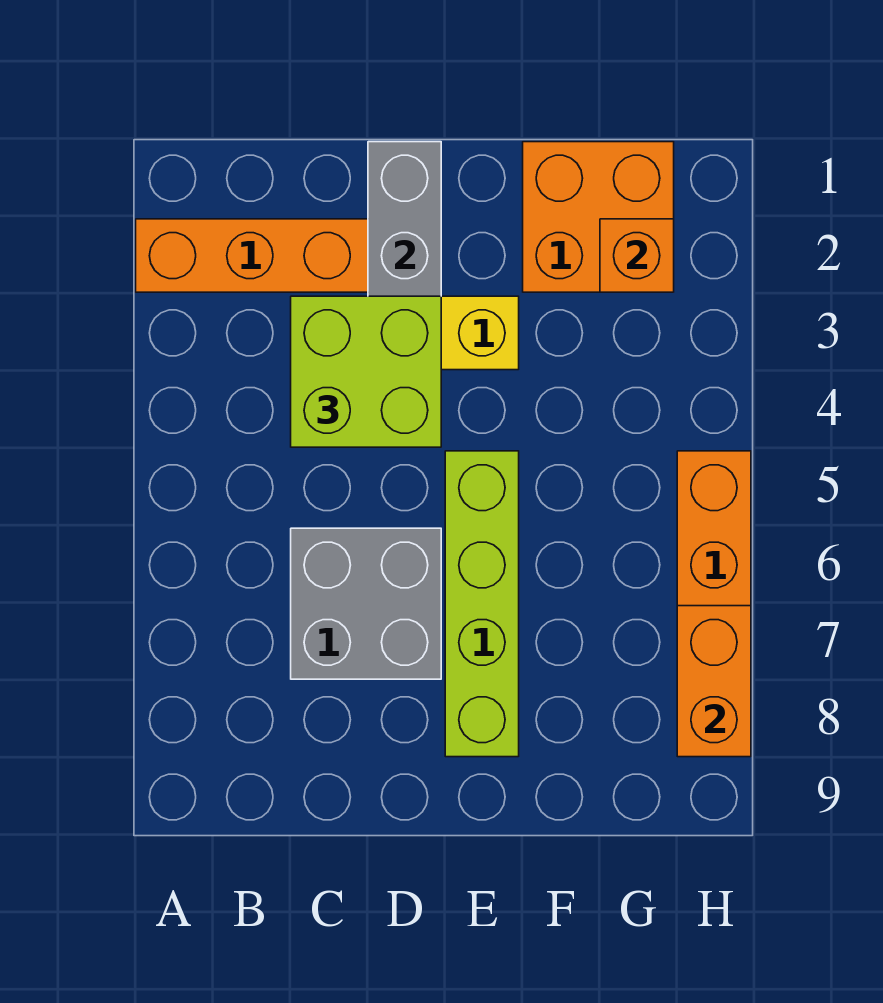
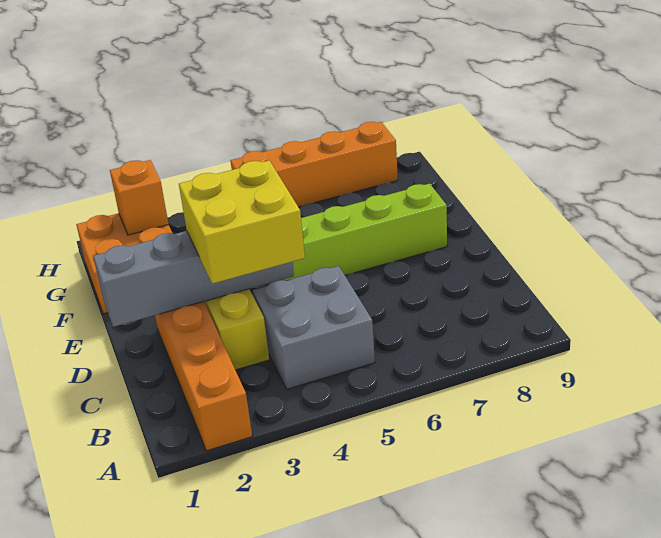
lime brick C3:D4 level 3 -> yellow brick C3:D4 level 3
grey brick C6:D7 level 1 -> grey brick B4:C5 level 1
orange brick H7:H8 level 2 -> none

